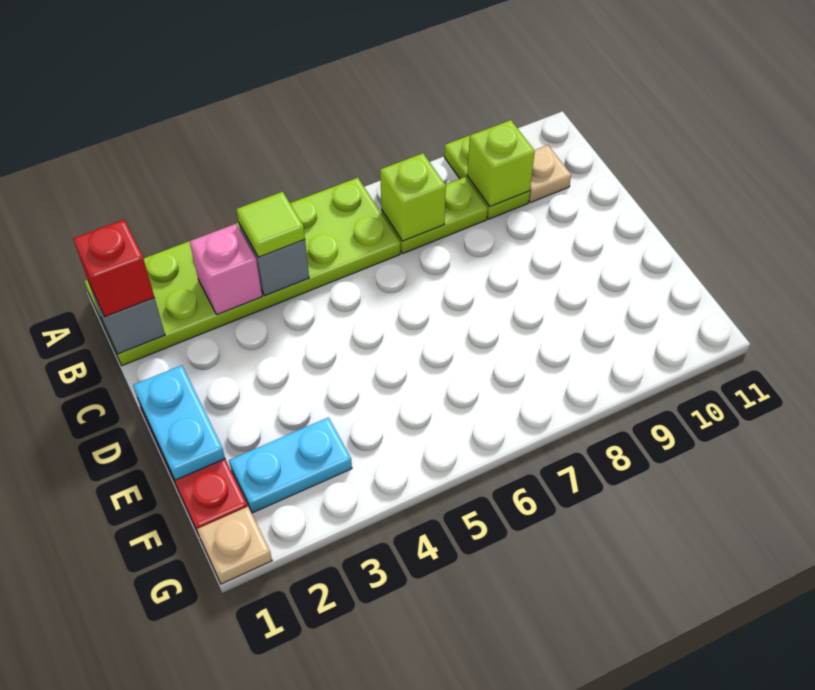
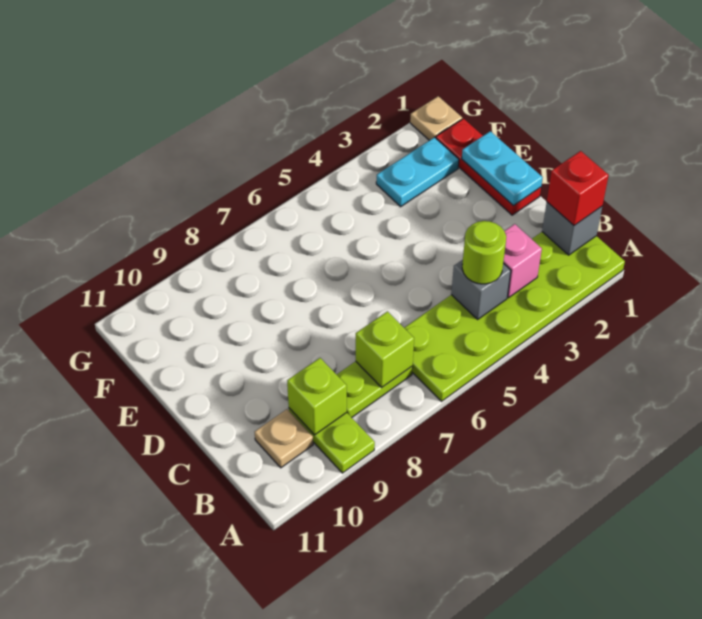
lime tile B4 level 3 -> lime round brick B4 level 3

